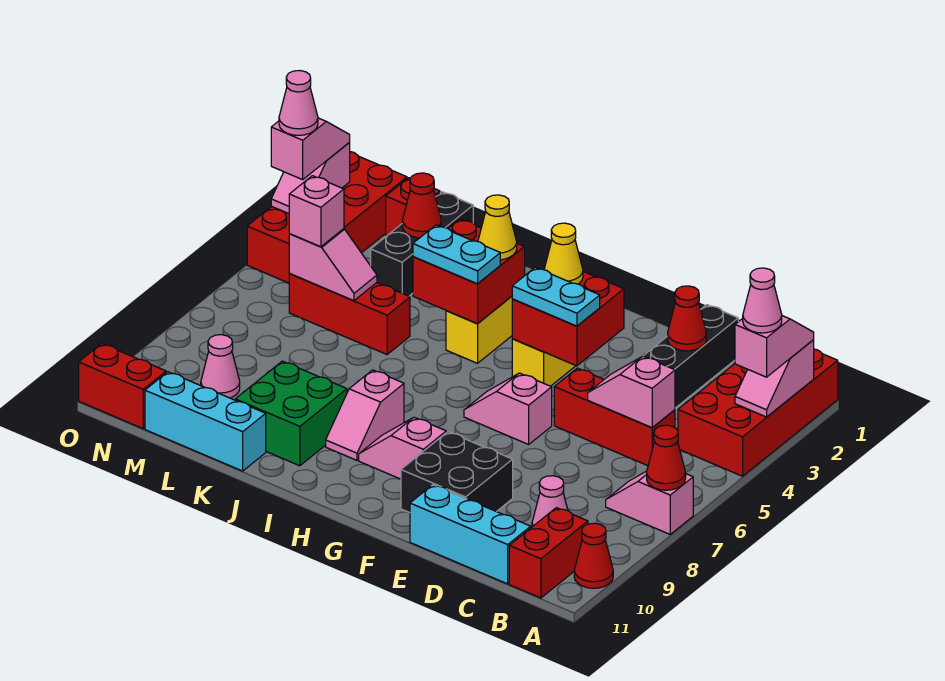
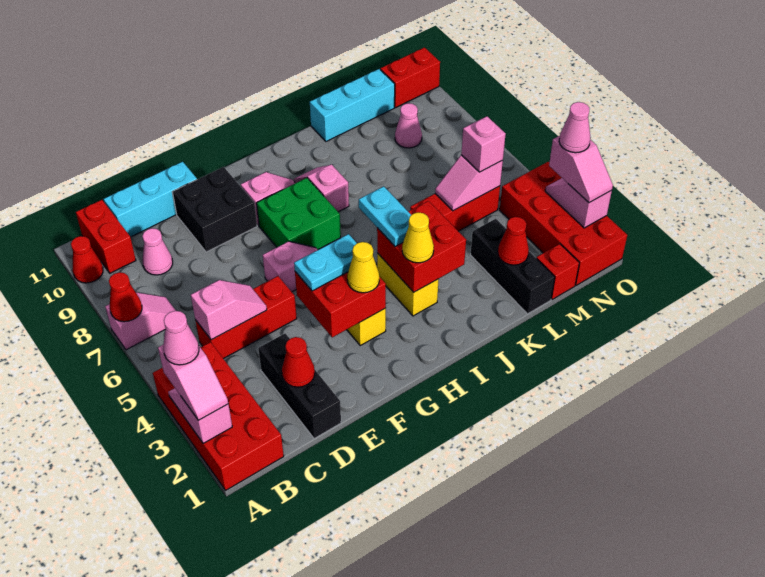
cyan plate I4:J4 level 3 -> cyan plate I4:I5 level 3
green brick J9:K10 level 1 -> green brick G7:H8 level 1

